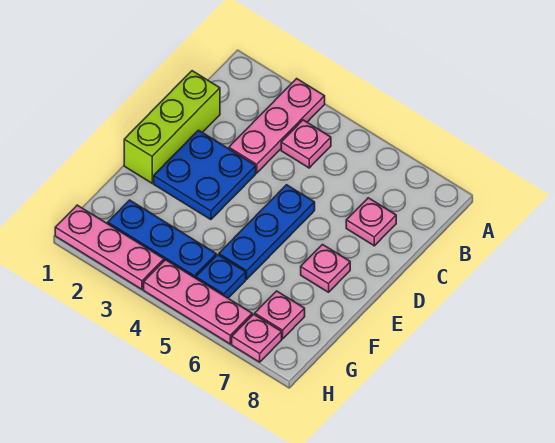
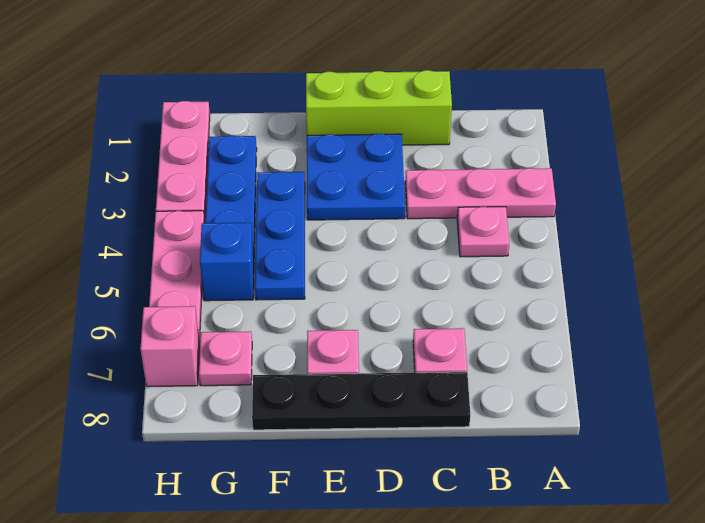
none -> black plate C8:F8 level 1
blue plate D5:F5 level 1 -> blue plate F3:F5 level 1
blue plate G5 level 1 -> blue brick G5 level 1
pink plate H7 level 1 -> pink brick H7 level 1

